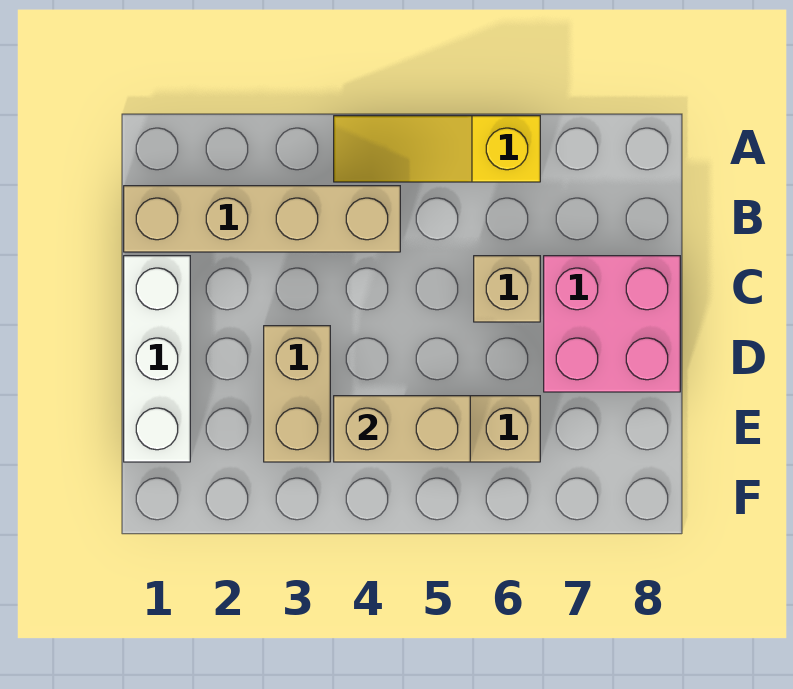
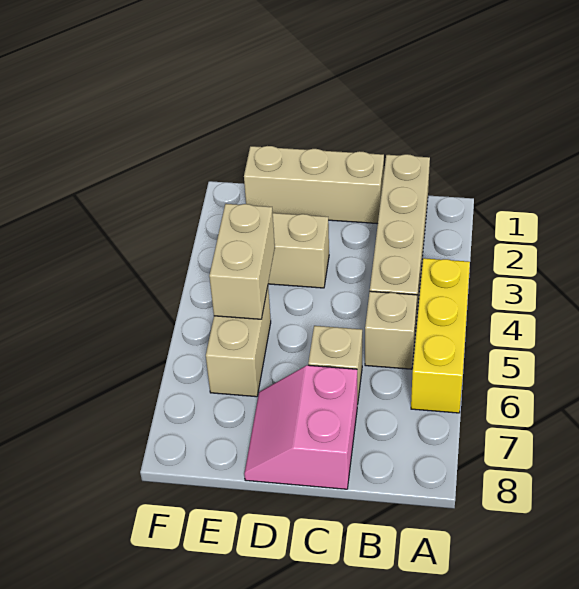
yellow slope A4:A6 level 1 top 6 -> yellow brick A4:A6 level 1
none -> tan brick B5 level 1
white brick C1:E1 level 1 -> tan brick C1:E1 level 1
pink brick C7:D8 level 1 -> pink slope C7:D8 level 1 top C

